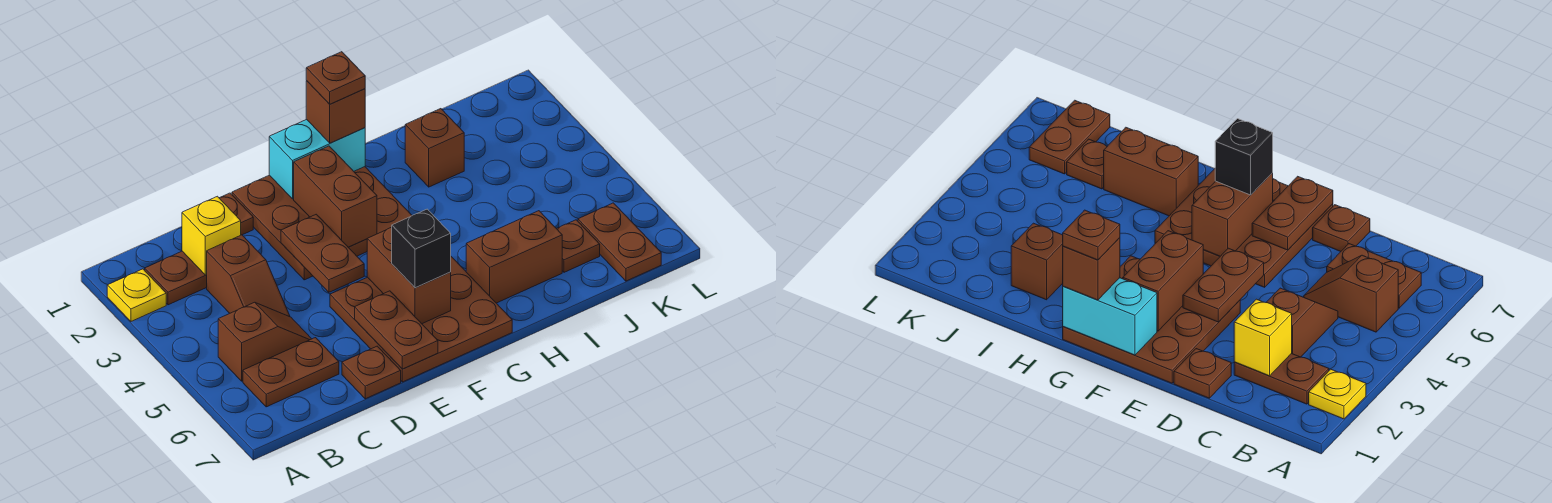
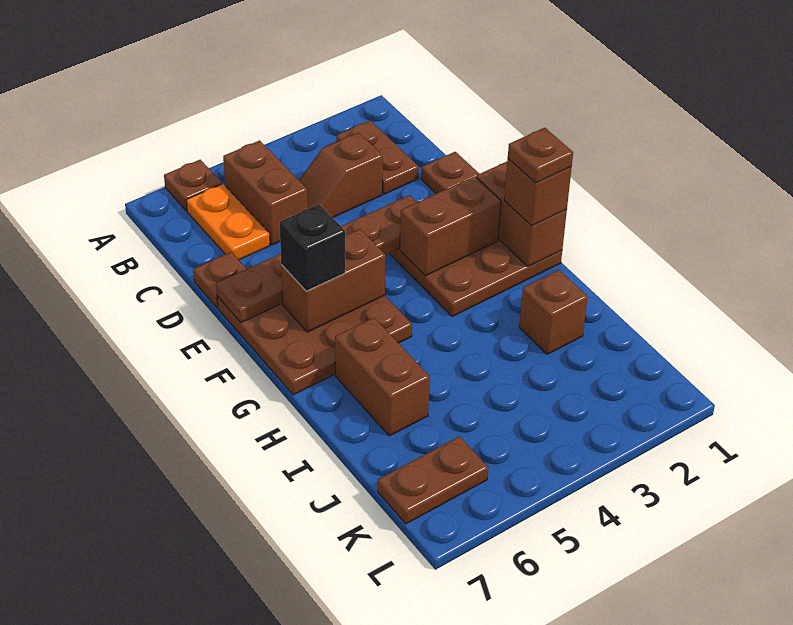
yellow plate A2 level 1 -> none
brown slope B5:C5 level 1 top B -> brown brick B5:C5 level 1
brown plate B6:C6 level 1 -> orange plate B6:C6 level 1
yellow brick C2 level 2 -> none
cyan brick F1:G1 level 2 -> brown brick F1:G1 level 2
brown plate J6 level 1 -> brown plate A6 level 1

